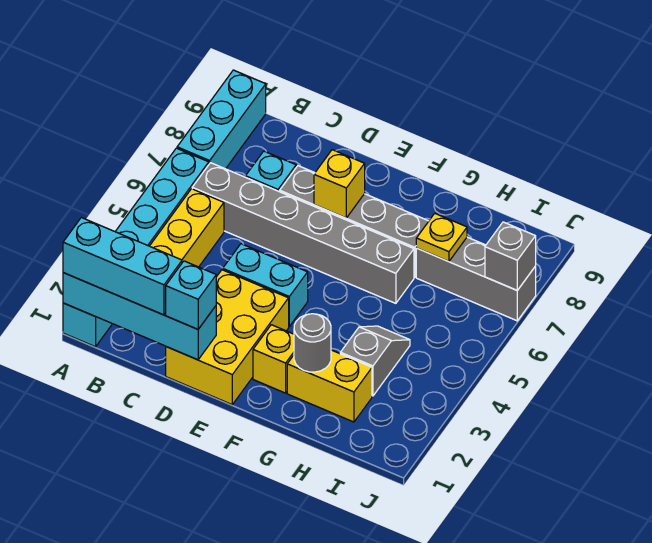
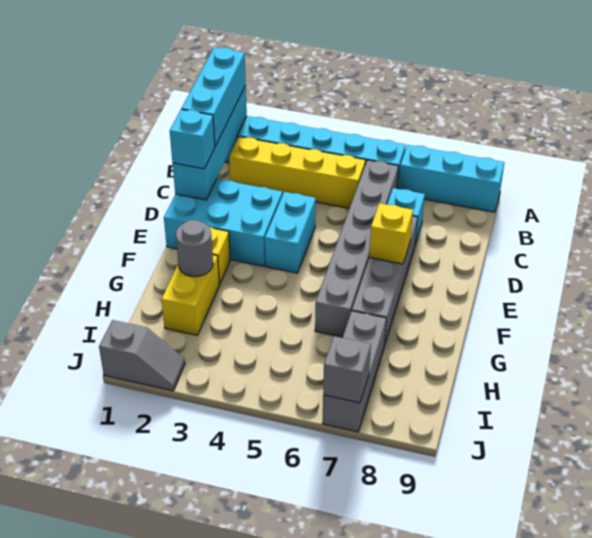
yellow brick D1:E3 level 1 -> cyan brick D1:E3 level 1
grey slope H3:H4 level 1 top 3 -> grey slope J1:J2 level 1 top 1
yellow plate H7 level 2 -> none

